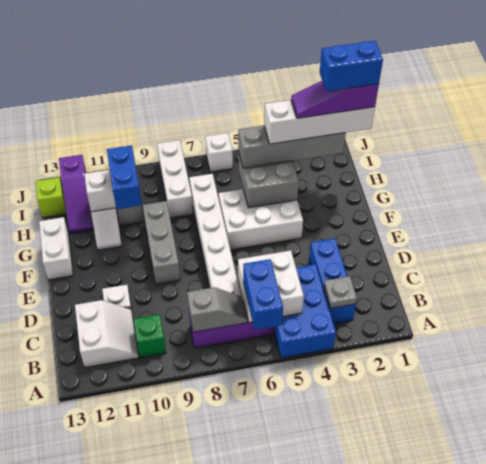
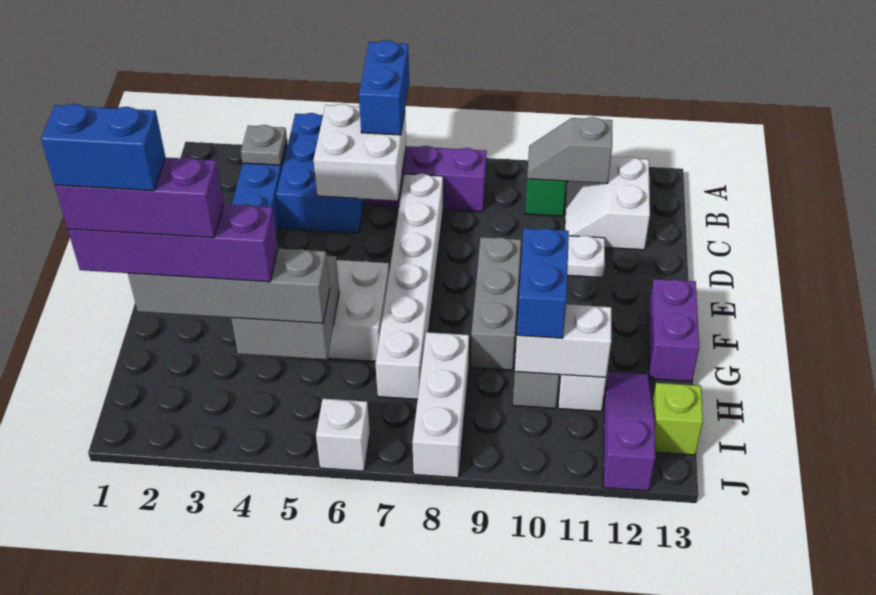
grey slope B7:B8 level 2 top 8 -> grey slope B10:B11 level 2 top 11
white brick F13:G13 level 1 -> purple brick F13:G13 level 1
white brick H1:H4 level 4 -> purple brick H1:H4 level 4
purple slope H1:H3 level 5 top 1 -> purple brick H1:H3 level 5

